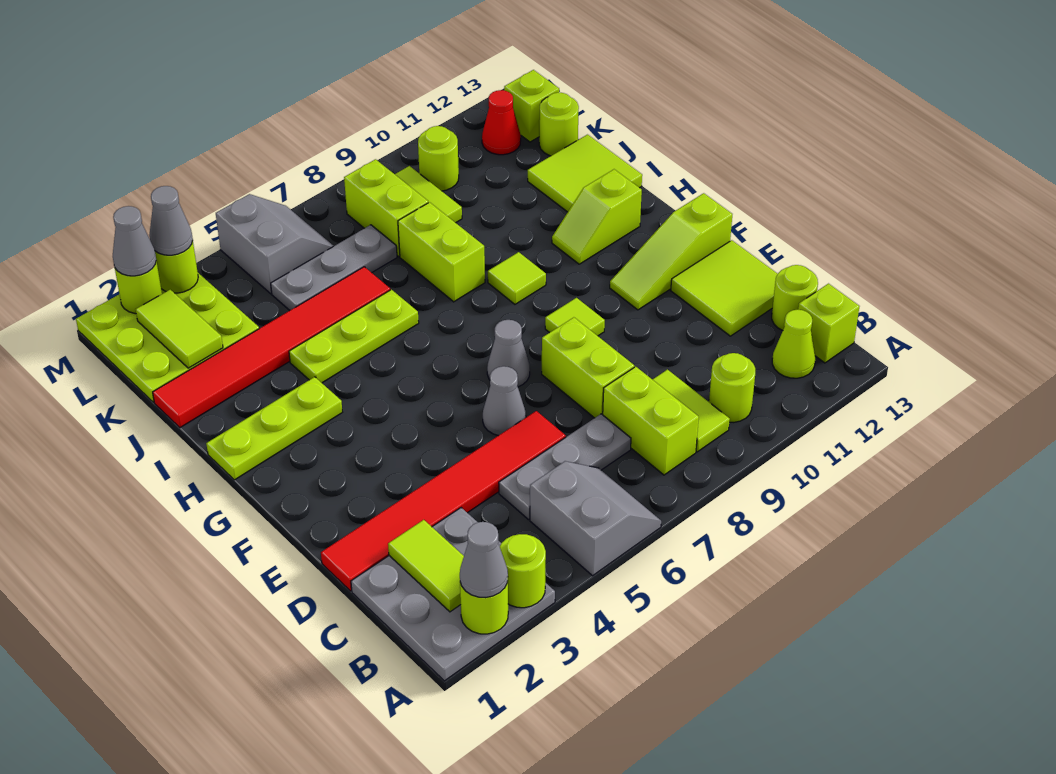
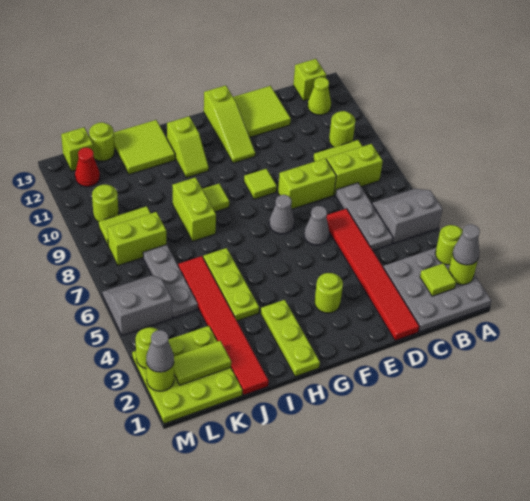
lime tile B2:C2 level 2 -> lime tile B2 level 2
lime round brick C13 level 1 -> lime round brick F3 level 1
lime brick I8:J8 level 1 -> lime brick I8:I9 level 1
grey cone M3 level 3 -> none

